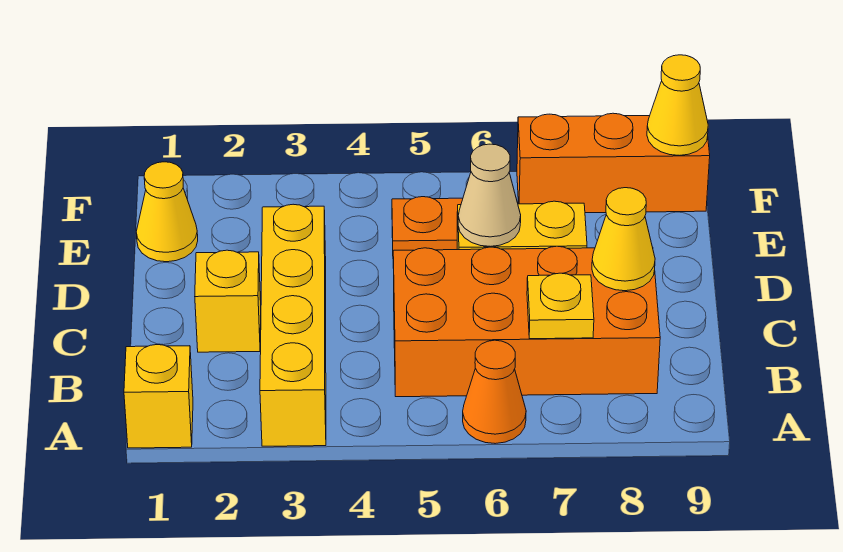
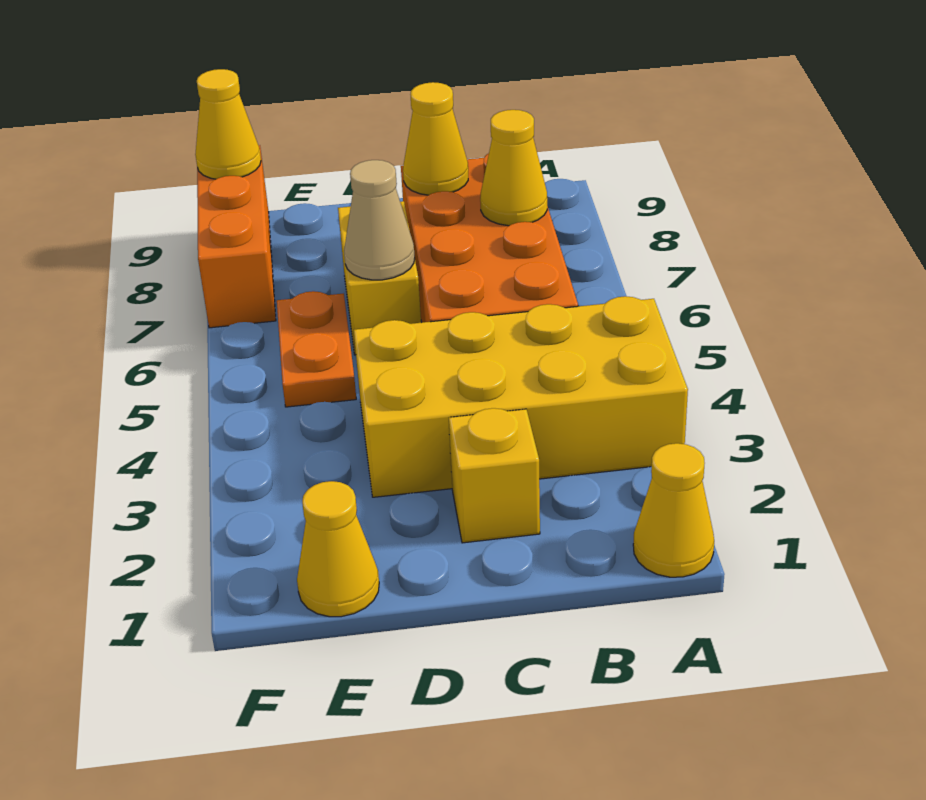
yellow brick A1 level 1 -> yellow cone A1 level 1
yellow brick A3:D3 level 1 -> yellow brick A3:D4 level 1
orange cone A6 level 1 -> none
yellow plate B7 level 2 -> yellow cone B7 level 2

